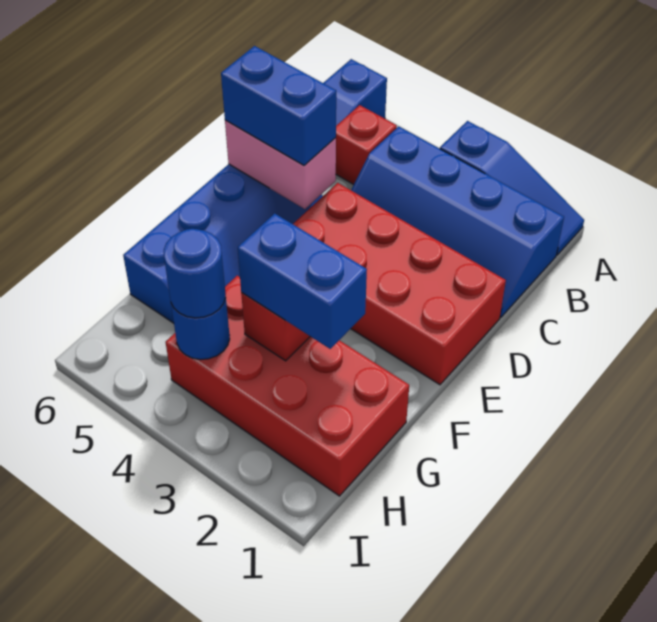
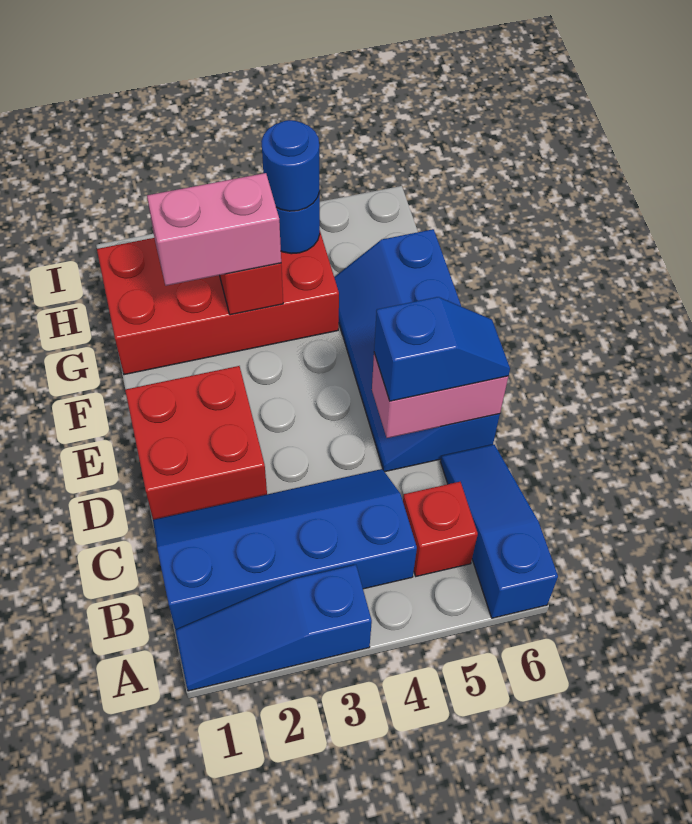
red brick D1:E4 level 1 -> red brick D1:E2 level 1
blue brick D5:D6 level 3 -> blue slope D5:D6 level 3 top 5
blue brick G2:G3 level 3 -> pink brick G2:G3 level 3

